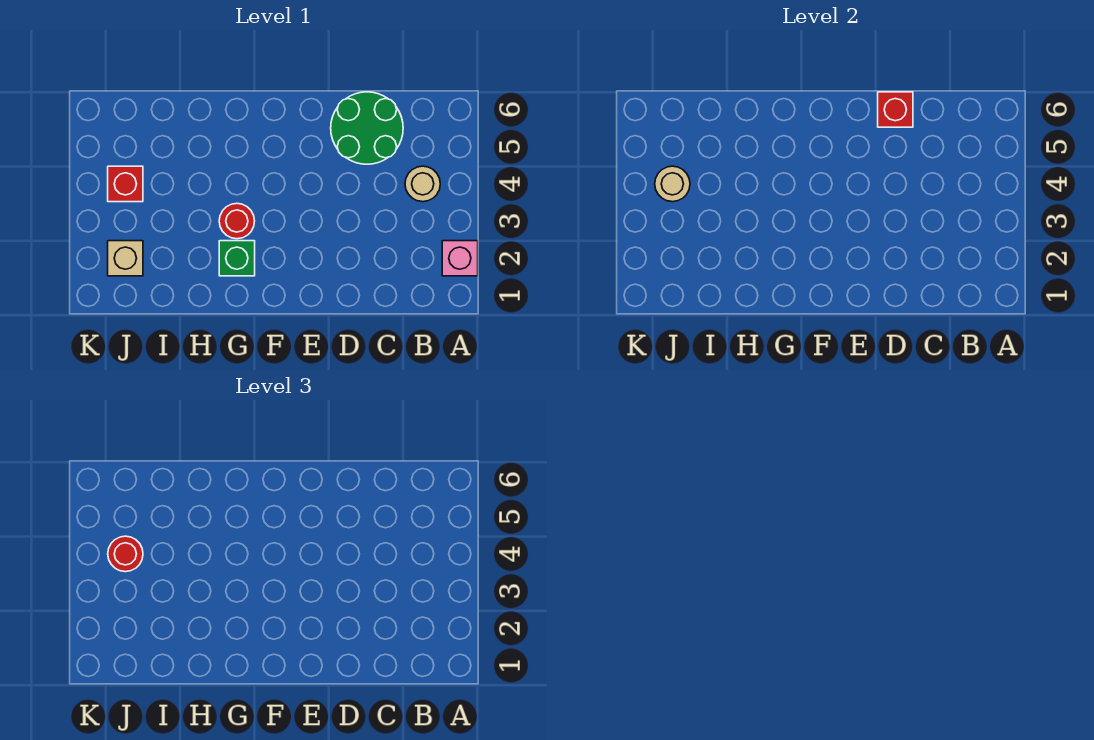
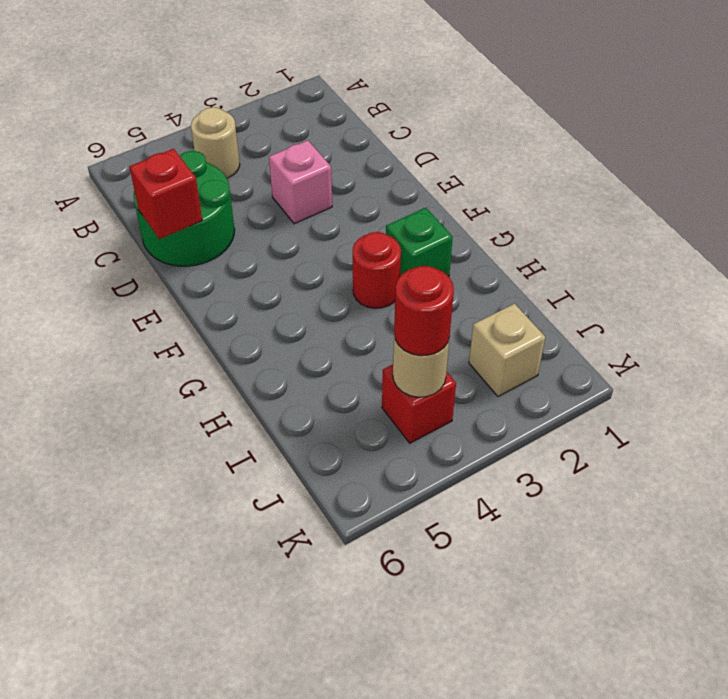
pink brick A2 level 1 -> pink brick D3 level 1

